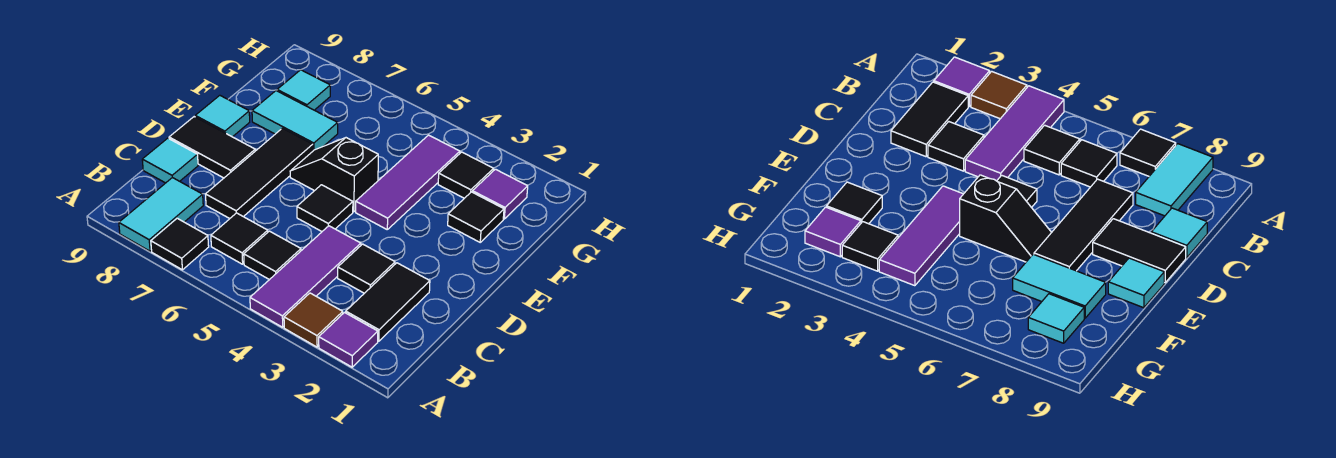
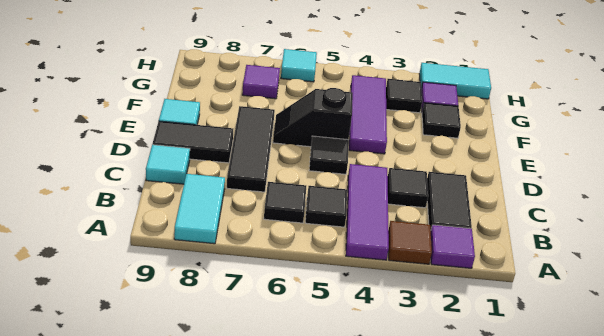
black tile A7 level 1 -> none
cyan tile F7:F8 level 1 -> cyan tile H1:H2 level 1
none -> purple tile G7 level 1
cyan tile G8 level 1 -> cyan tile H6 level 1

